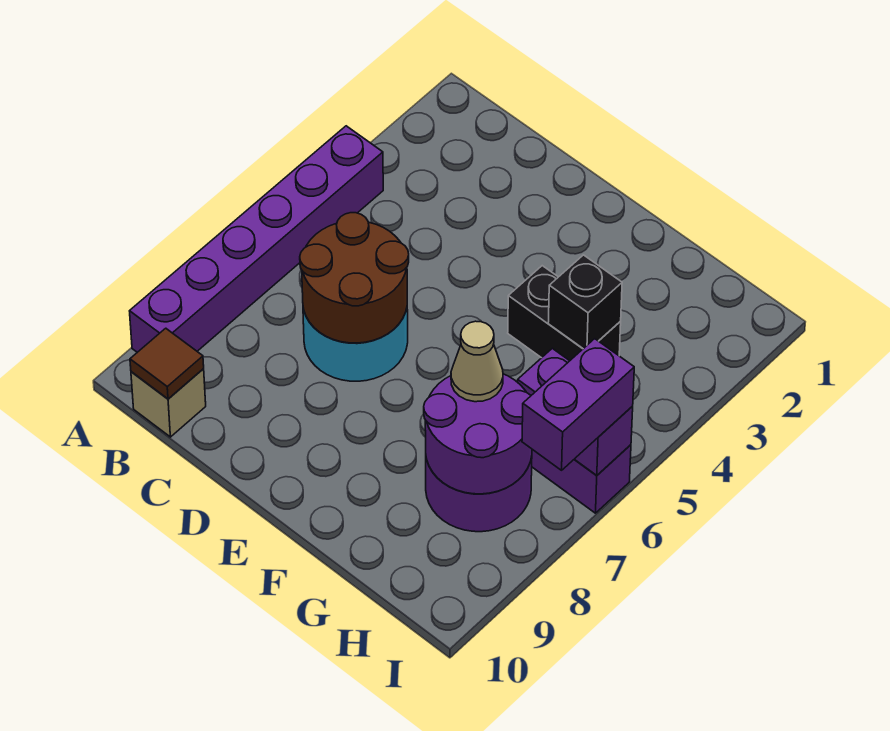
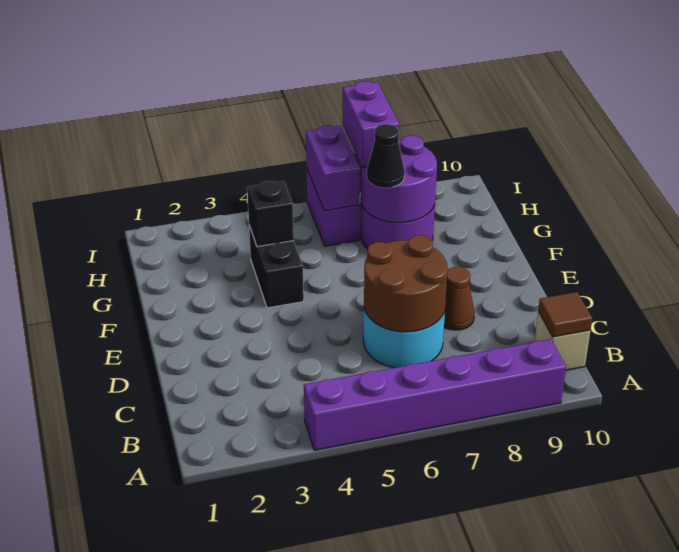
none -> brown cone D8 level 1
tan cone G7 level 3 -> black cone G7 level 3
purple brick I6:I7 level 3 -> purple brick H7:I7 level 3

